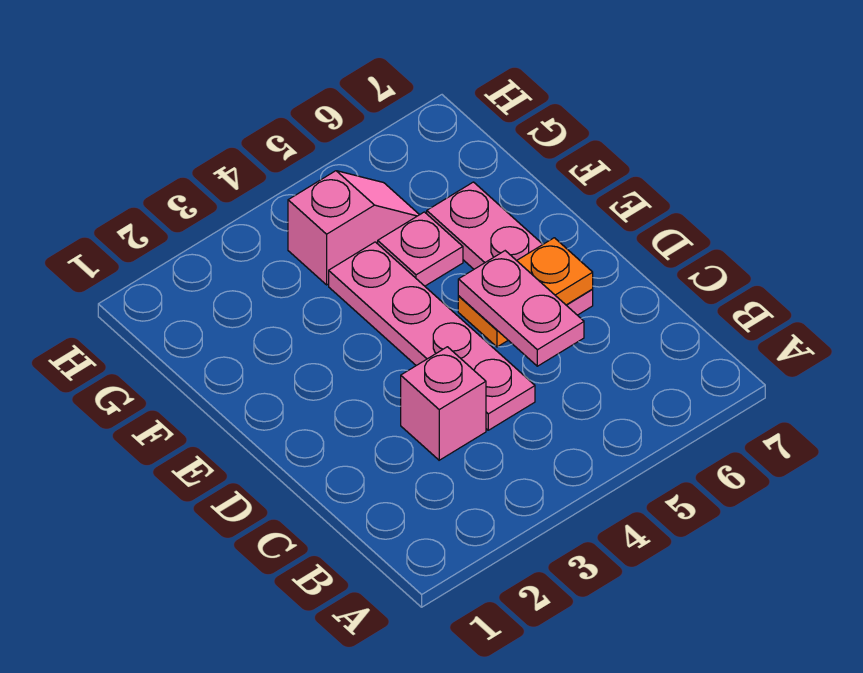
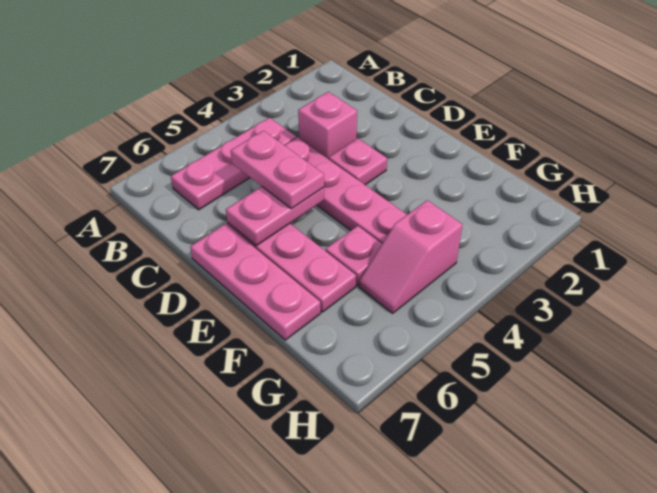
none -> pink plate B4:B6 level 1
none -> pink plate D3 level 1
orange plate D5:D6 level 2 -> pink plate D5:D6 level 2
none -> pink plate D7:F7 level 1

